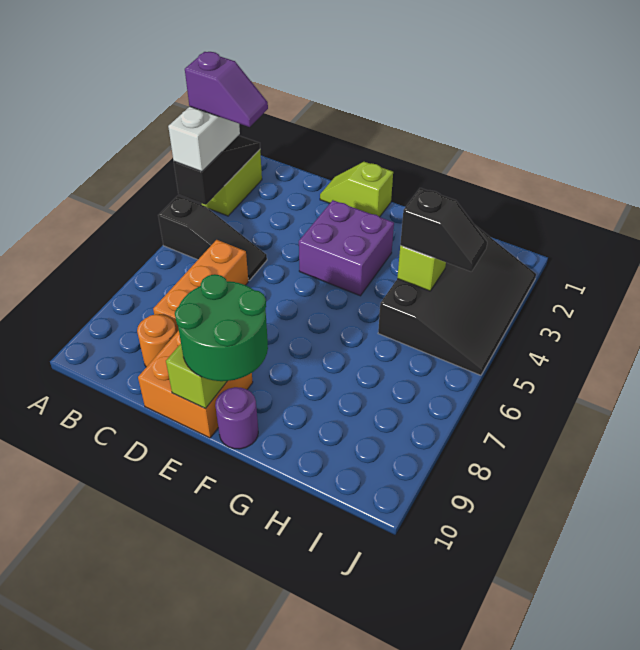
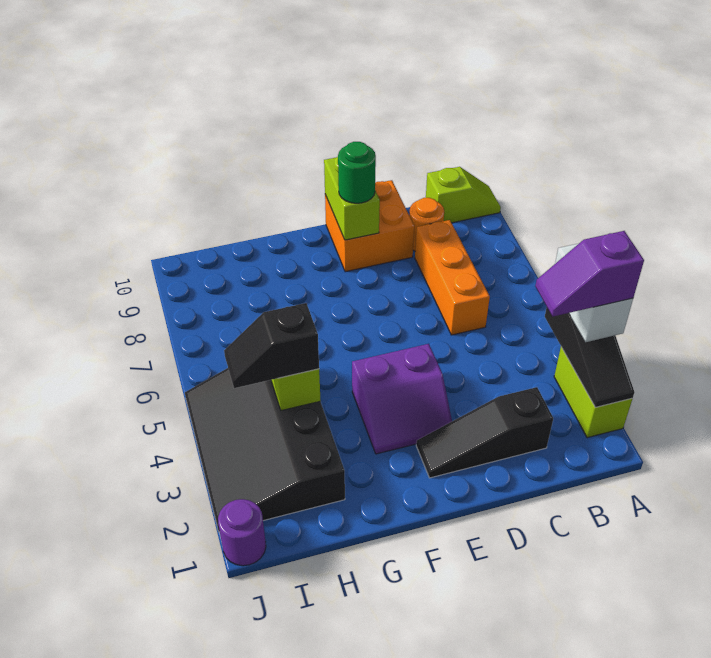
black slope A5:C5 level 1 top A -> black slope C2:E2 level 1 top C
lime slope D1:E1 level 1 top E -> lime slope A10:B10 level 1 top B
purple brick E3:F4 level 1 -> purple slope E3:F4 level 1 top 4
green round brick E9:F10 level 3 -> green round brick E9 level 3
purple round brick F10 level 1 -> purple round brick J1 level 1

